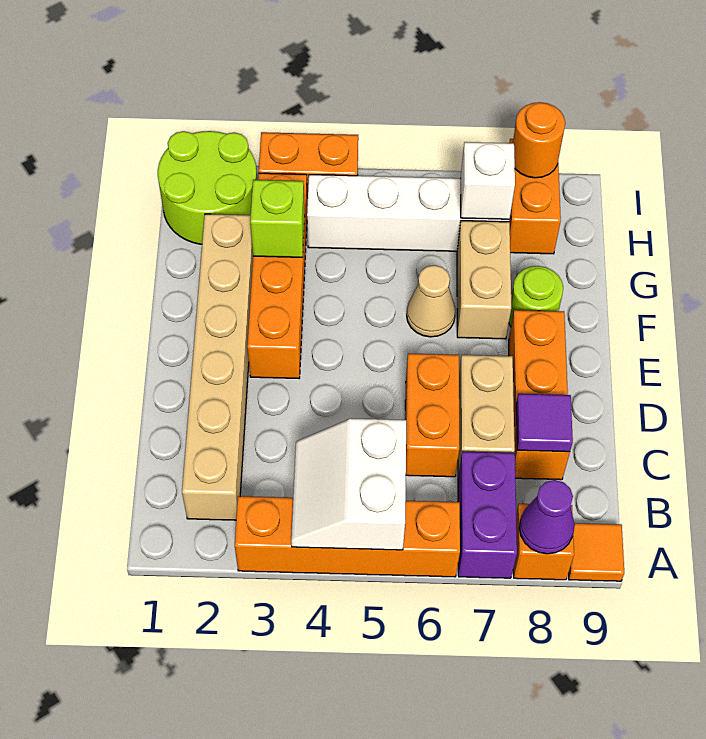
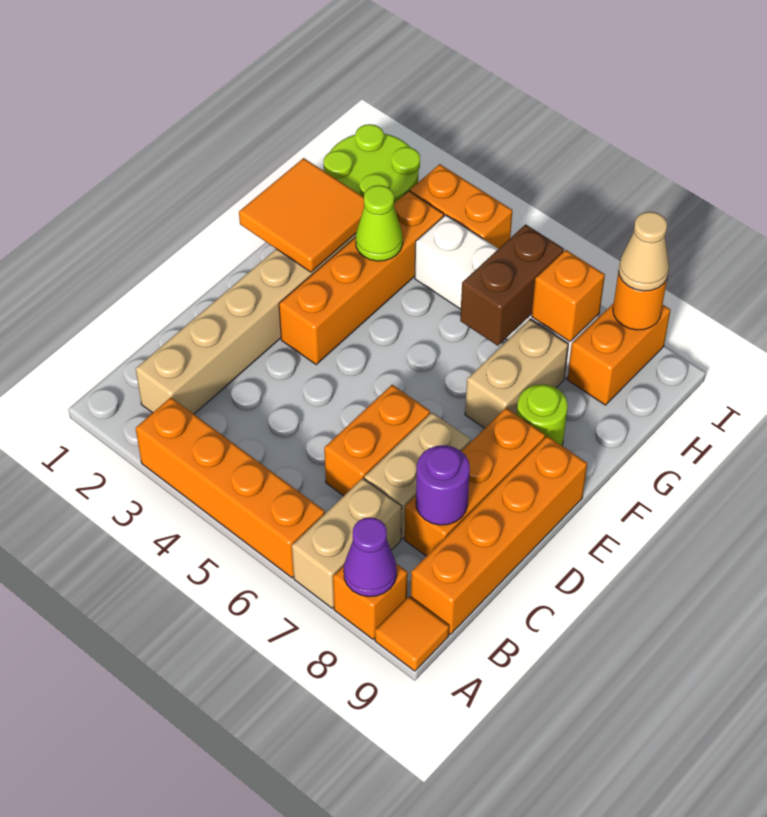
white slope A4:B5 level 2 top 5 -> none
purple brick A7:B7 level 1 -> tan brick A7:B7 level 1
none -> orange brick B9:E9 level 1
purple tile C8 level 2 -> purple round brick C8 level 2
none -> orange tile F1:G2 level 2
tan cone F6 level 1 -> tan cone I8 level 3
lime brick G3 level 2 -> lime cone G3 level 2
none -> brown brick G6:H6 level 2
white brick H7 level 2 -> orange brick H7 level 2

